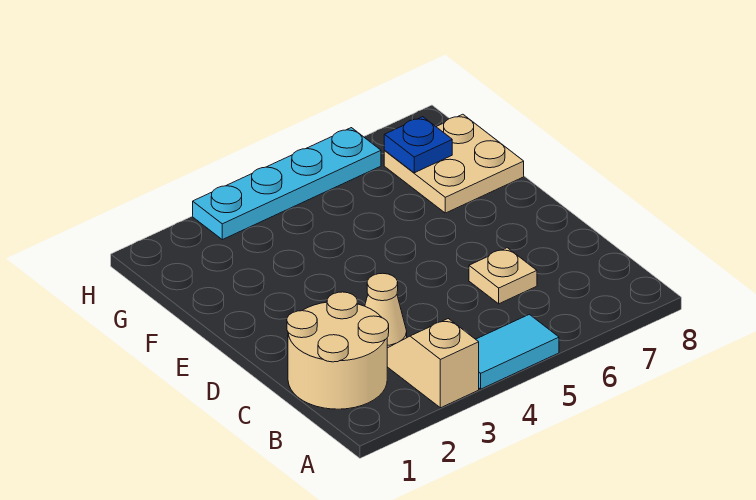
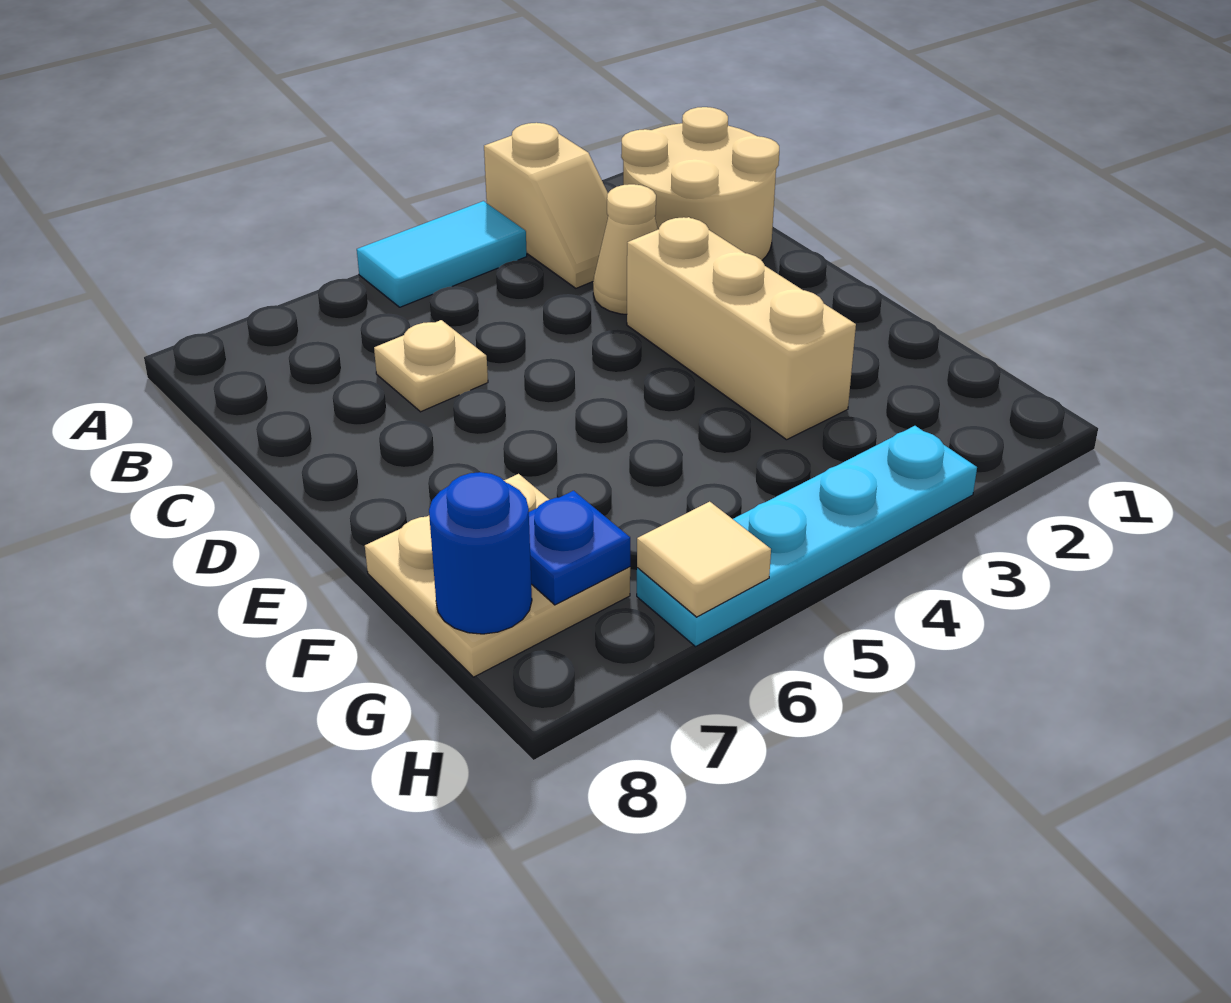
none -> tan brick D3:F3 level 1
none -> blue round brick G8 level 2
none -> tan tile H6 level 2

